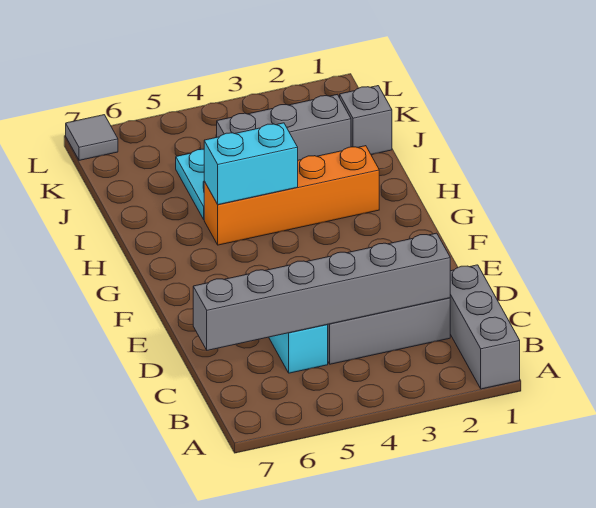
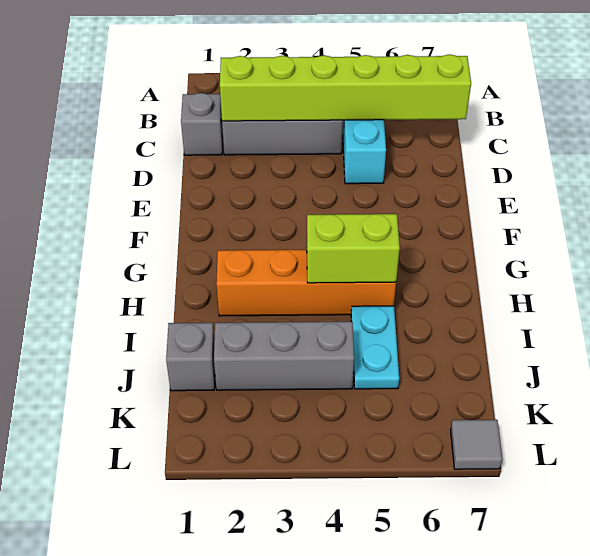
grey brick A1:C1 level 1 -> grey brick C1 level 1
grey brick C2:C7 level 2 -> lime brick C2:C7 level 2
cyan brick H4:H5 level 2 -> lime brick H4:H5 level 2

